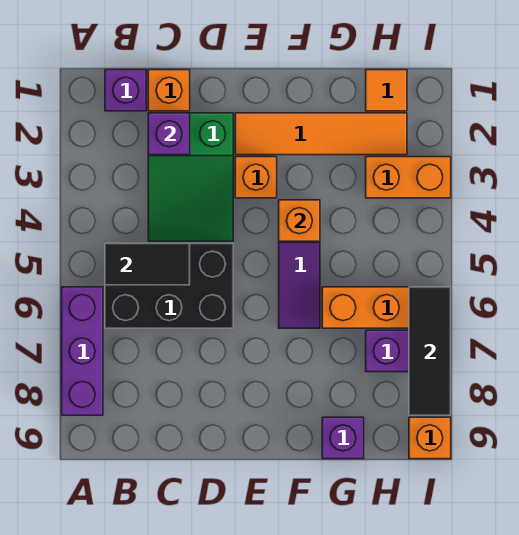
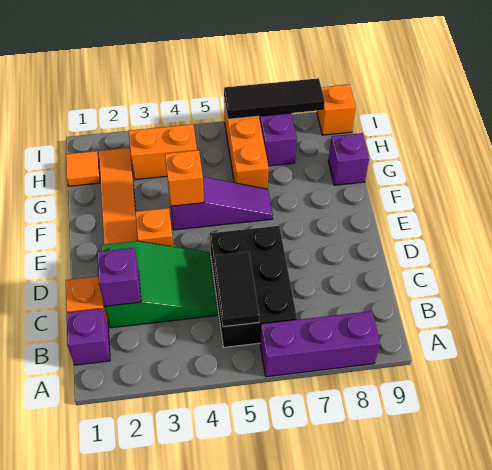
orange brick H3:I3 level 1 -> orange brick H3:H4 level 1

